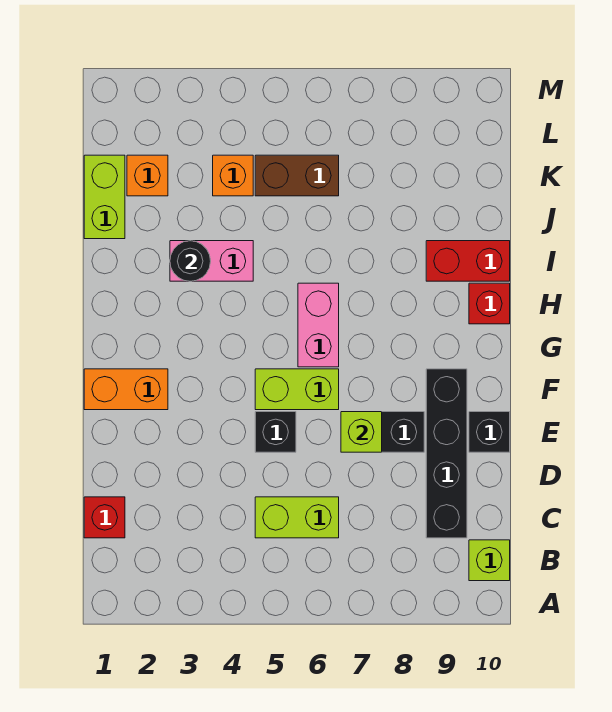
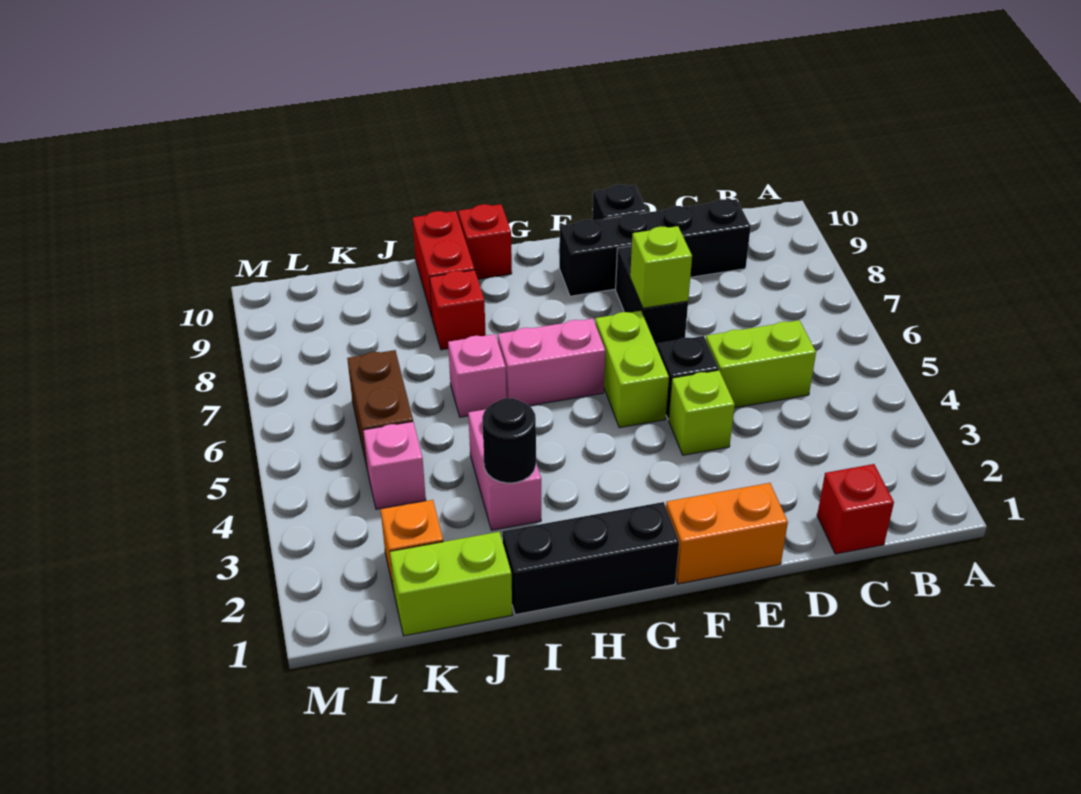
lime brick B10 level 1 -> lime brick E4 level 1
lime brick C5:C6 level 1 -> lime brick C5:D5 level 1
orange brick F1:F2 level 1 -> orange brick E1:F1 level 1
none -> black brick G1:I1 level 1
none -> pink brick I6 level 1
none -> red brick I8 level 1
orange brick K4 level 1 -> pink brick K4 level 1

